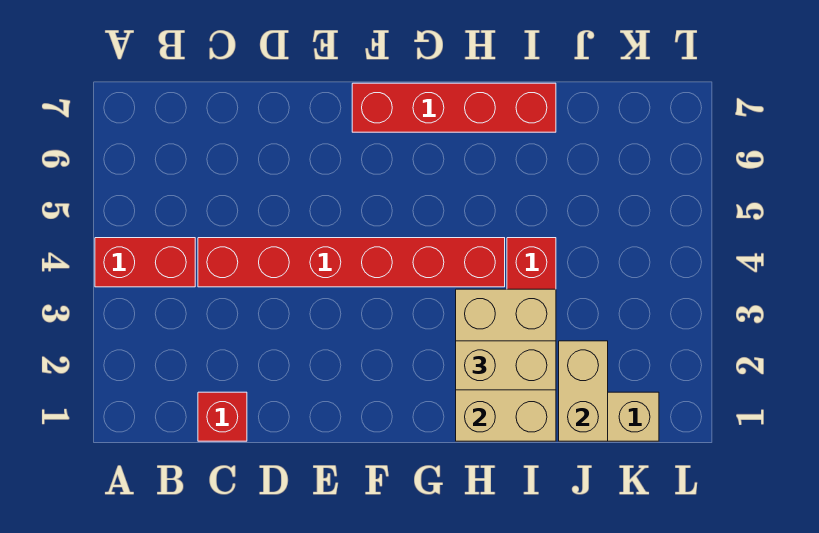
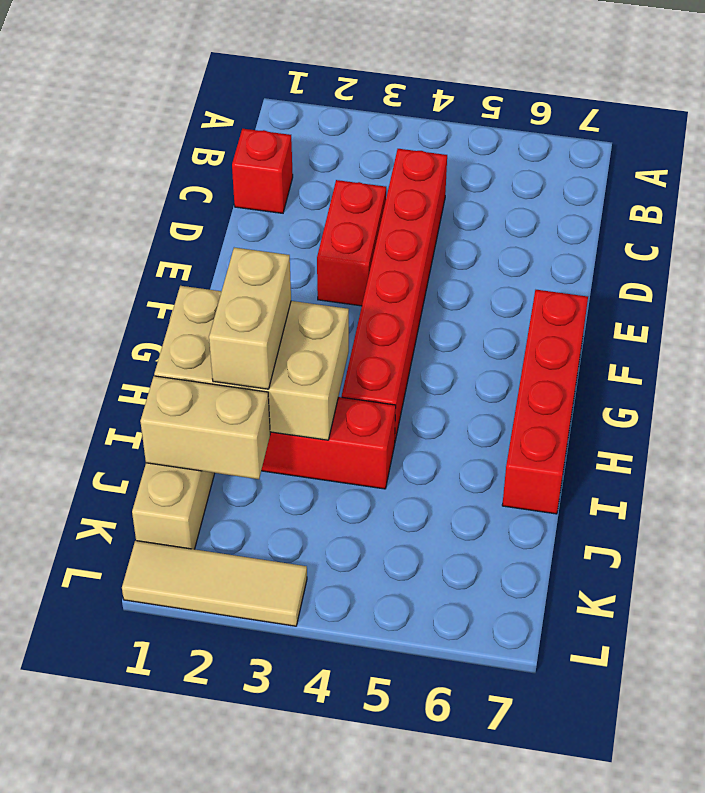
red brick A4:B4 level 1 -> red brick D3:E3 level 1
none -> tan tile L1:L3 level 1

